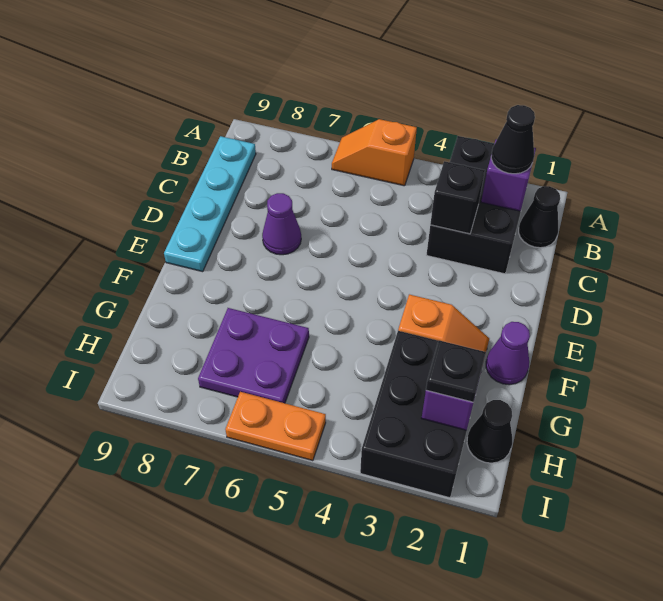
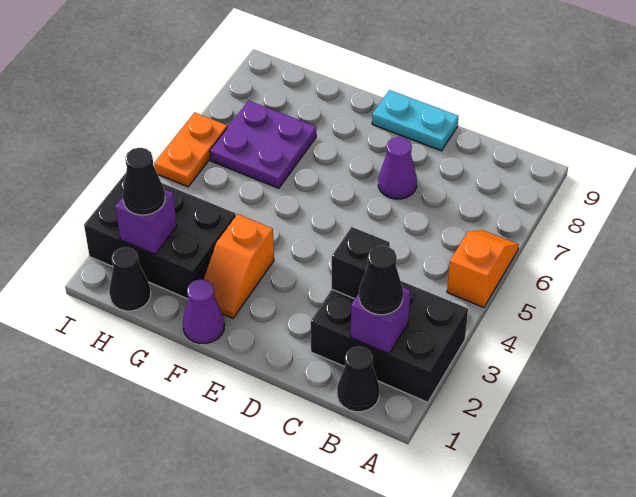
cyan plate B9:E9 level 1 -> cyan plate D9:E9 level 1
black plate H2 level 3 -> black cone H2 level 3

